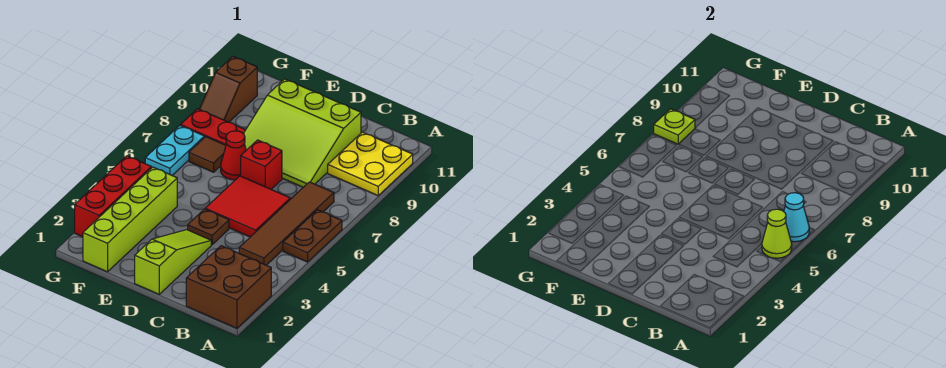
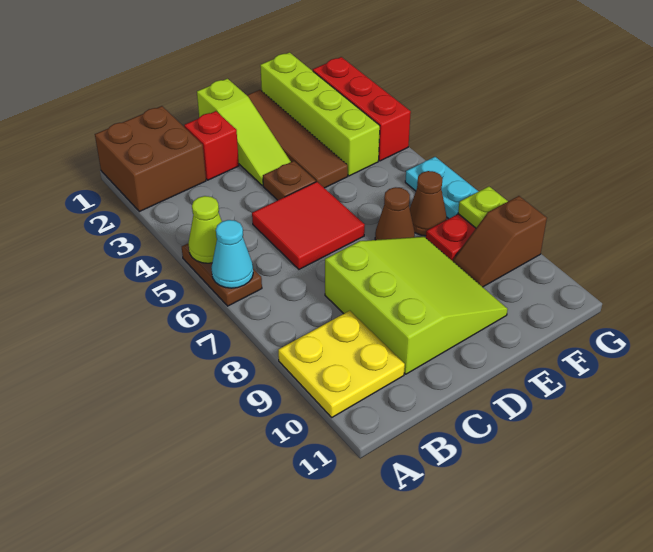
brown tile B4:B7 level 1 -> brown tile E1:E4 level 1
lime slope C8:E10 level 1 top 10 -> lime slope C8:E10 level 1 top C
red brick D7 level 1 -> red brick C2 level 1
red cone E7 level 1 -> brown cone E7 level 1
brown tile F7 level 1 -> brown cone F7 level 1
brown slope G9:G10 level 1 top 10 -> brown slope F9:G9 level 1 top G

